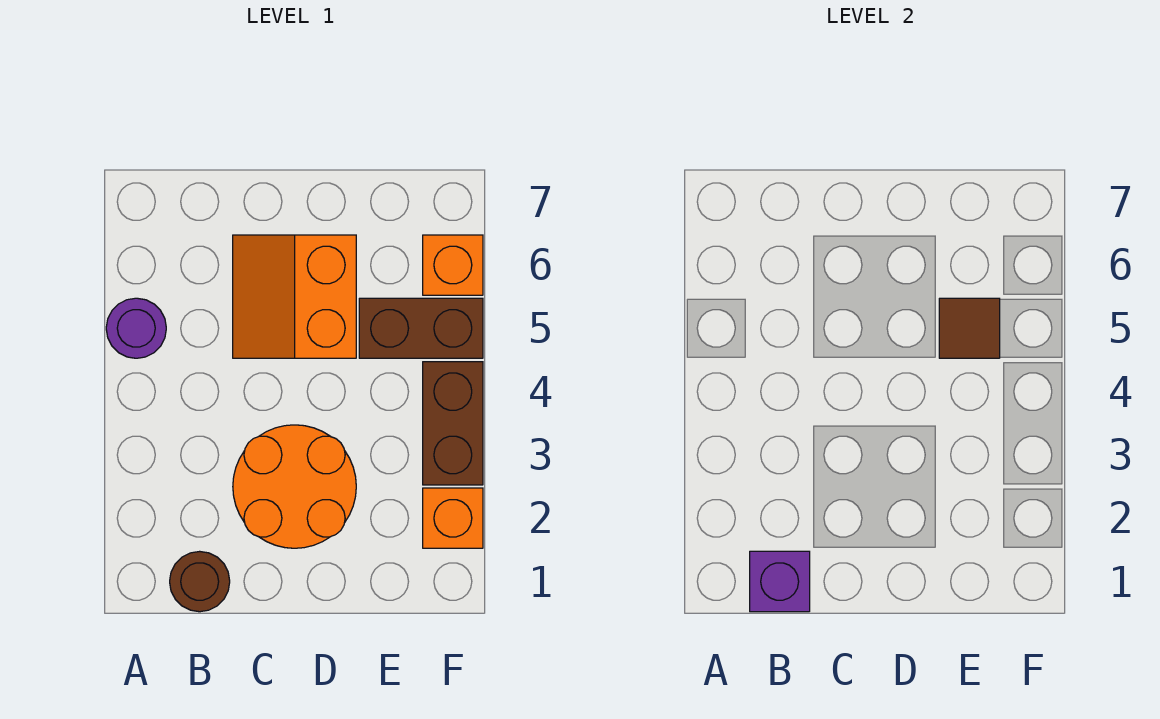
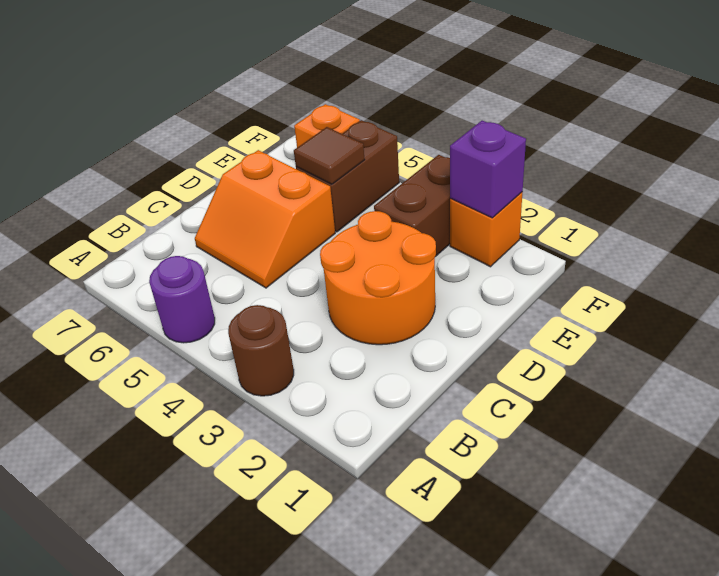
brown round brick B1 level 1 -> brown round brick A3 level 1
purple brick B1 level 2 -> purple brick F2 level 2
brown brick F3:F4 level 1 -> brown brick E3:F3 level 1

